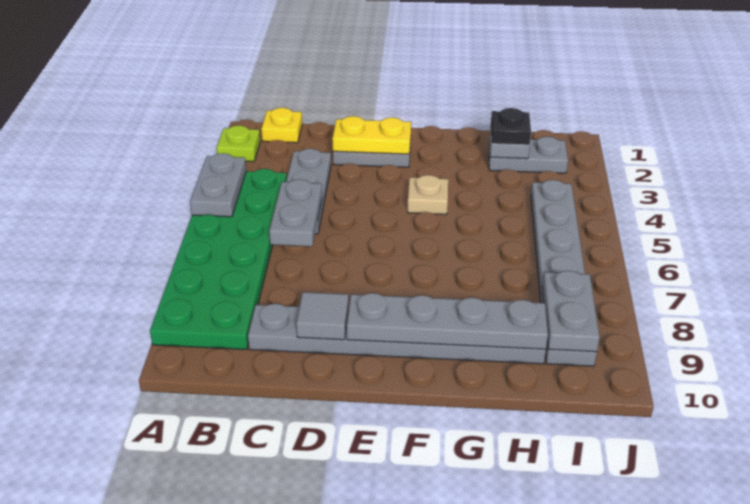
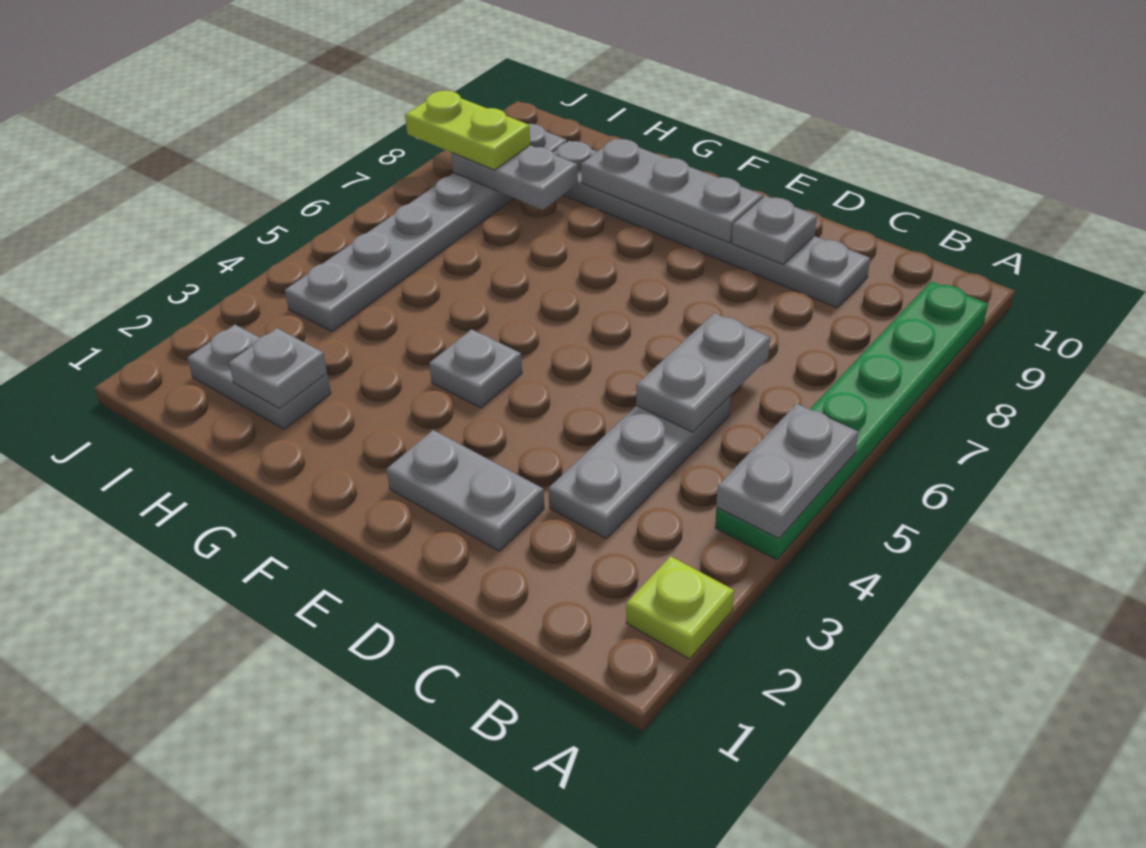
green plate A4:B9 level 1 -> green plate A4:A9 level 1
yellow plate B1 level 1 -> none
yellow plate D2:E2 level 2 -> none
grey tile D9 level 2 -> grey plate D9 level 2
grey plate E9:H9 level 2 -> grey plate E9:G9 level 2
tan plate F4 level 1 -> grey plate F4 level 1
black plate H2 level 3 -> none
grey plate I8:I9 level 2 -> grey plate H8:I8 level 2
none -> lime plate I8:J8 level 3

